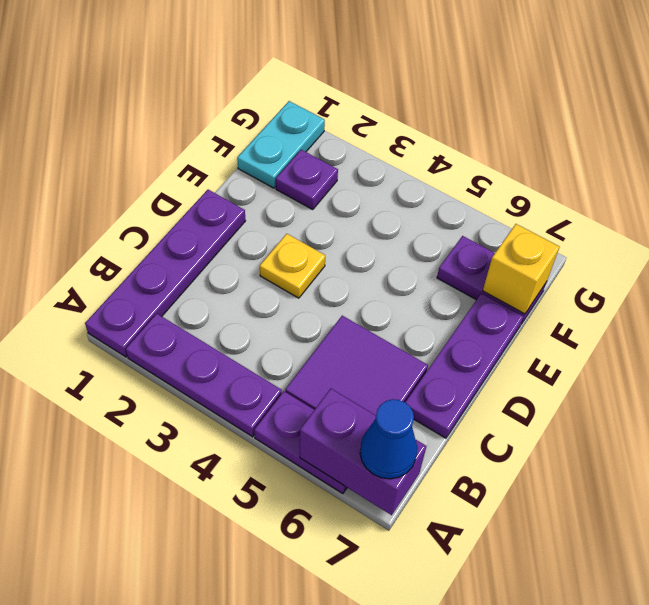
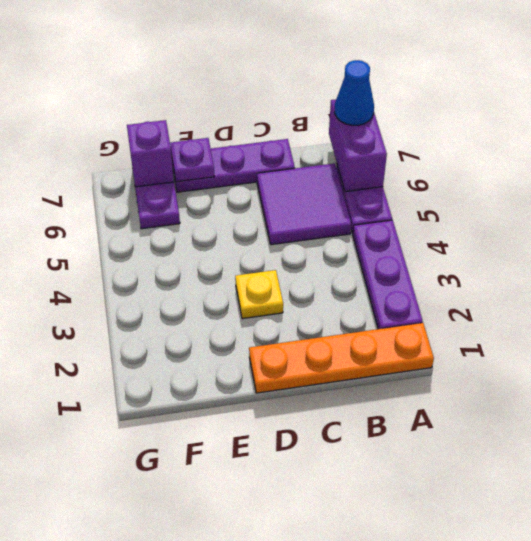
purple plate A1:D1 level 1 -> orange plate A1:D1 level 1
cyan plate F1:G1 level 1 -> none
purple plate F2 level 1 -> purple plate E7 level 2
yellow brick F7 level 2 -> purple brick F7 level 2

